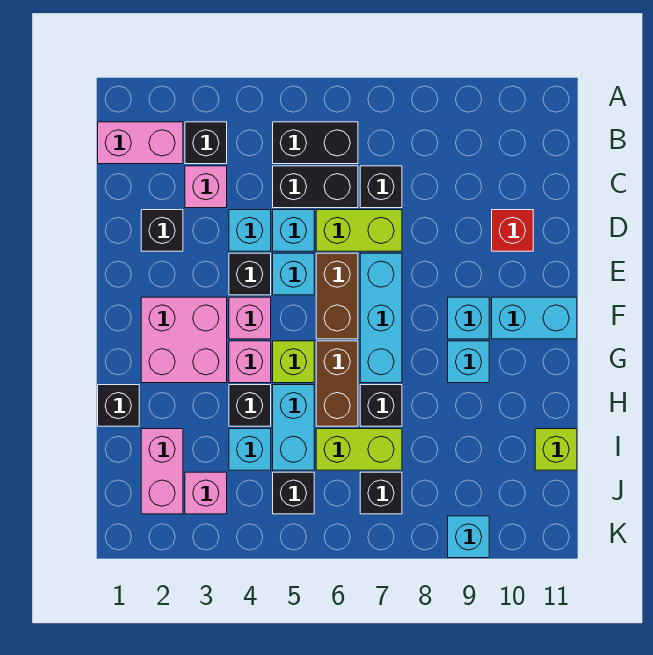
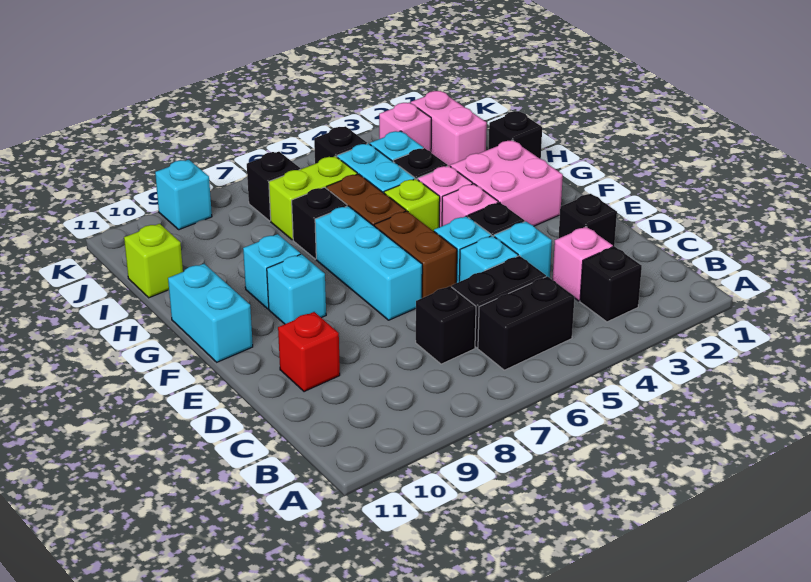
pink brick B1:B2 level 1 -> none
lime brick D6:D7 level 1 -> none
cyan brick F10:F11 level 1 -> cyan brick F11:G11 level 1

